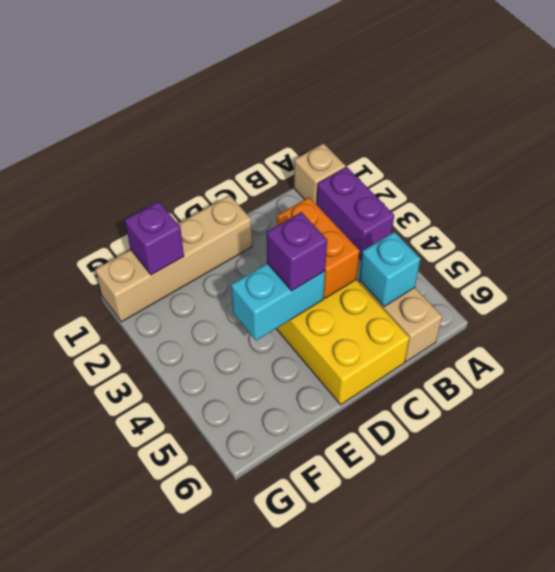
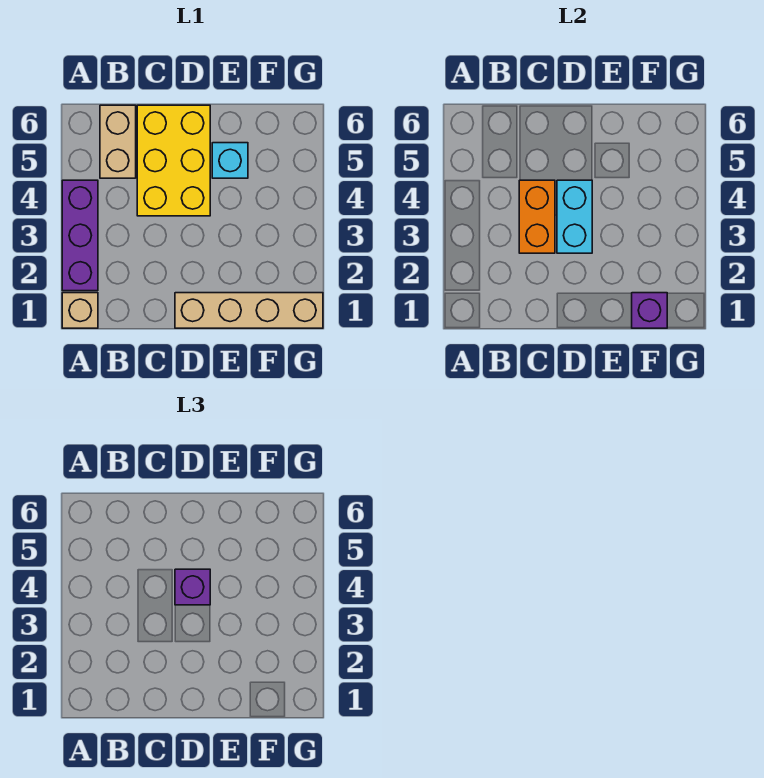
purple brick A2:A3 level 1 -> purple brick A2:A4 level 1
cyan brick B5 level 2 -> cyan brick E5 level 1
cyan brick D4:E4 level 2 -> cyan brick D3:D4 level 2

